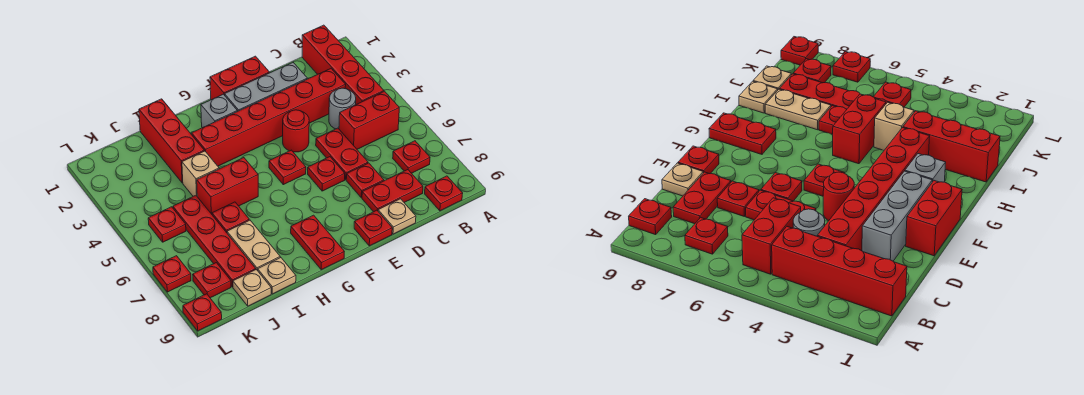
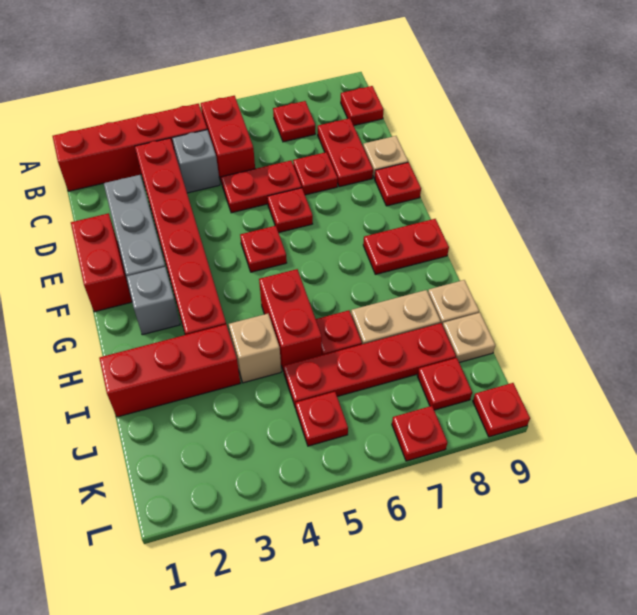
grey round brick C4 level 1 -> grey brick C4 level 1
red round brick E4 level 1 -> none

